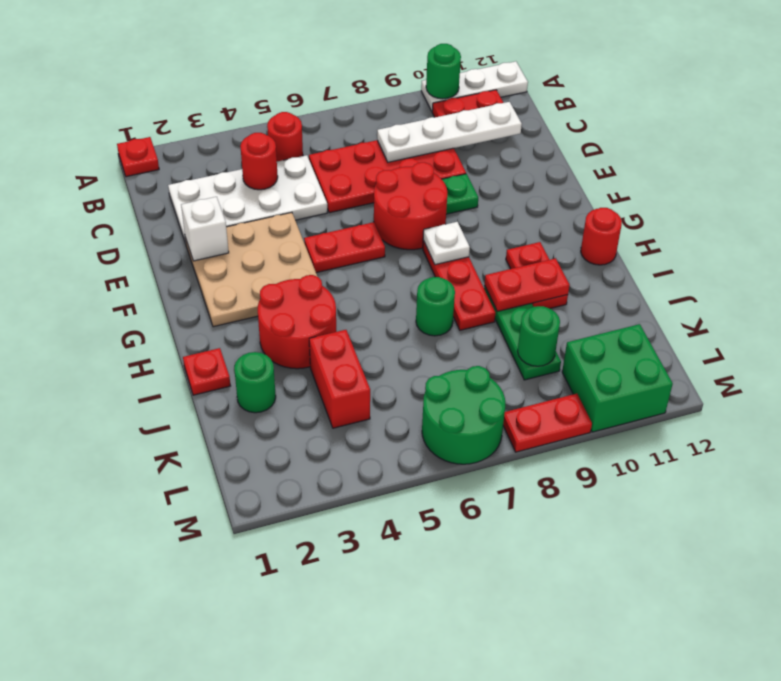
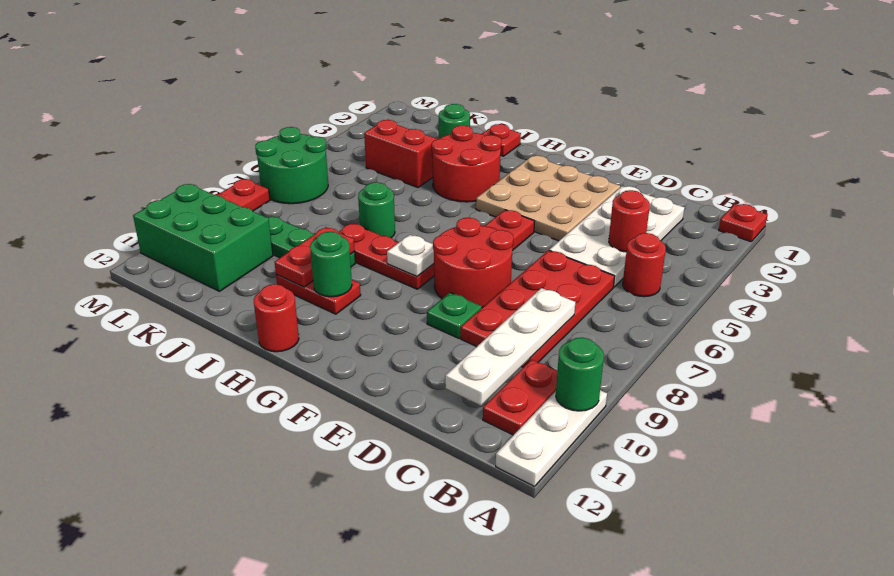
white brick E2 level 2 -> none
green round brick K9 level 2 -> green round brick H10 level 2
green brick L10:M11 level 1 -> green brick K10:M11 level 1

